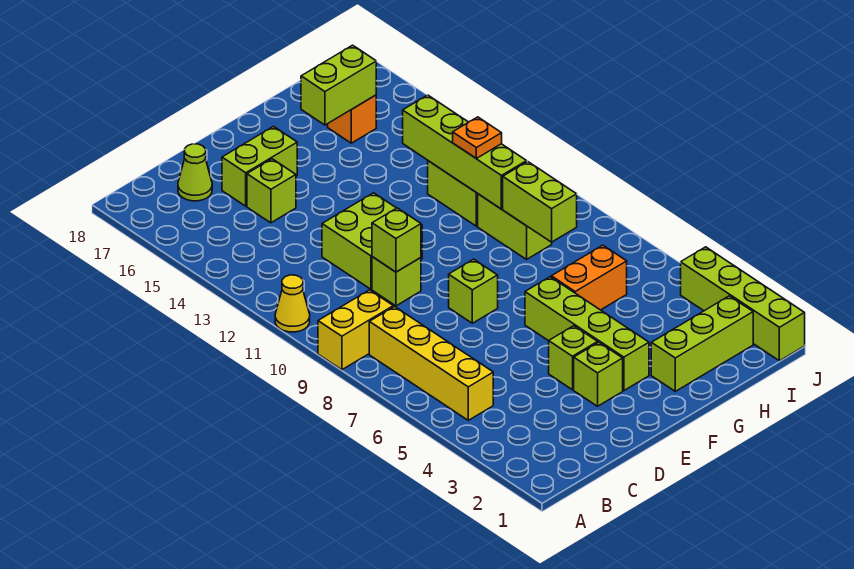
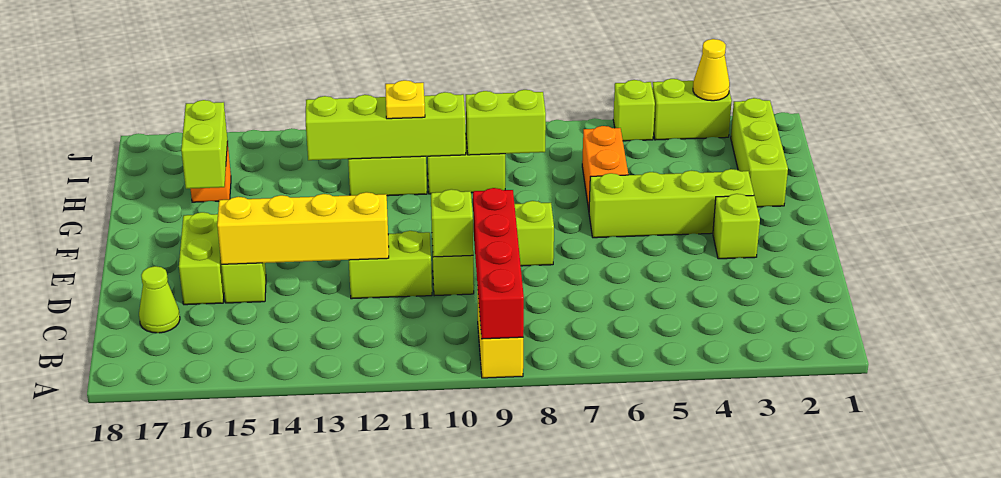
none -> red brick A9:D9 level 2
yellow cone A11 level 1 -> yellow cone J3 level 2
yellow brick B5:B8 level 1 -> yellow brick D12:D15 level 2
lime brick D11:E12 level 1 -> lime brick D11:D12 level 1
lime brick E4 level 1 -> lime brick J5 level 1
orange plate H11 level 3 -> yellow plate H11 level 3
lime brick J1:J4 level 1 -> lime brick J3:J4 level 1

